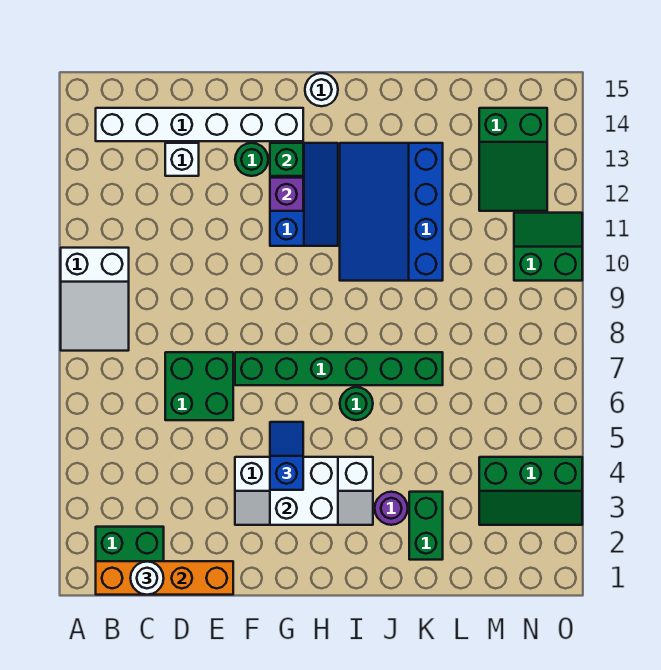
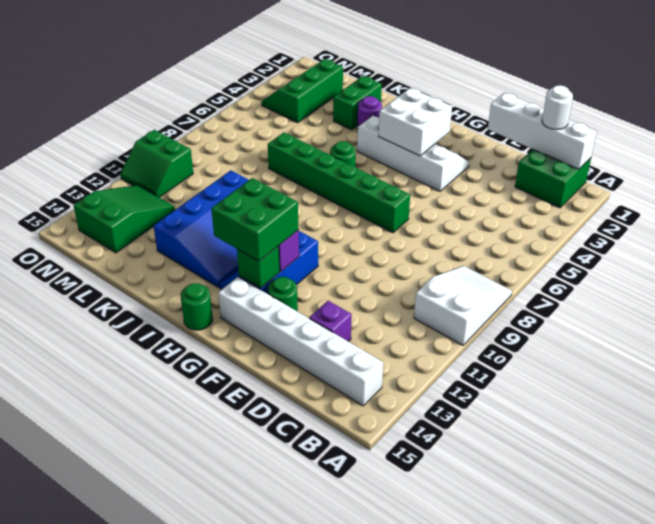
orange brick B1:E1 level 2 -> white brick B1:E1 level 2
green brick D6:E7 level 1 -> green brick G12:H13 level 3
white brick D13 level 1 -> purple brick D13 level 1
blue slope G4:G5 level 3 top 4 -> none
white round brick H15 level 1 -> green round brick H15 level 1
green slope M3:O4 level 1 top 4 -> green slope M2:N4 level 1 top M

